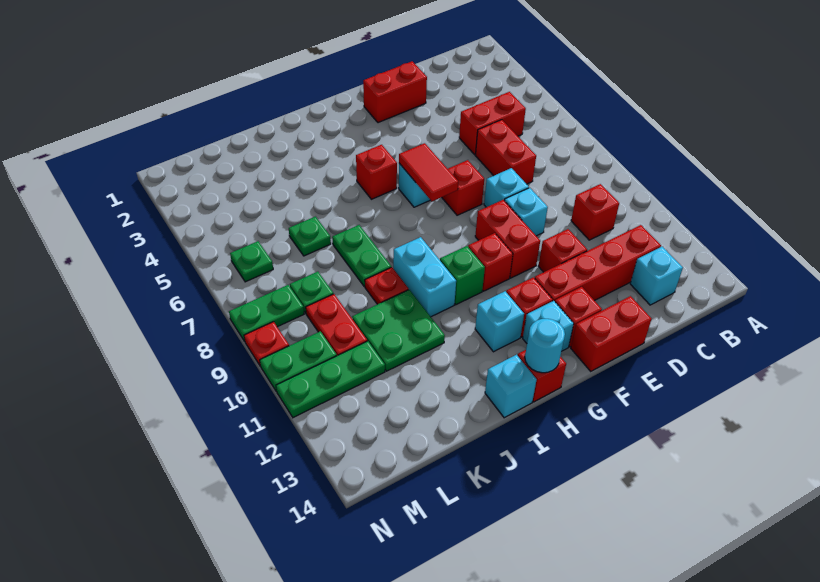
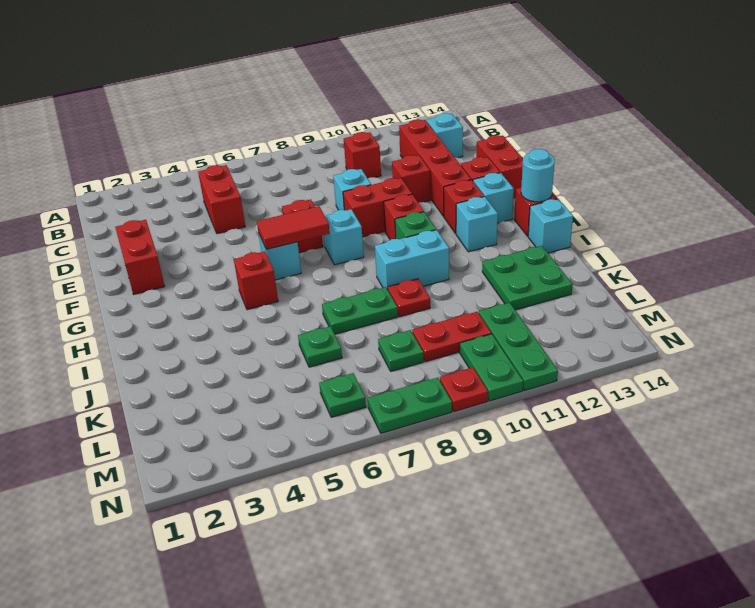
red brick D6:D7 level 1 -> none
cyan brick E8 level 1 -> cyan brick G8 level 1
green plate J10:K11 level 1 -> green plate J12:K13 level 1
green plate M8:N8 level 1 -> green plate N7:N8 level 1

